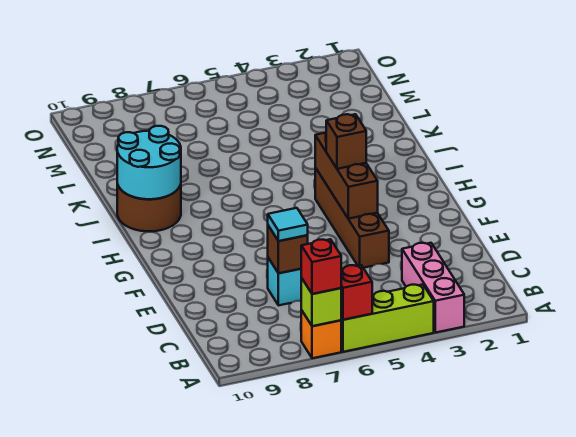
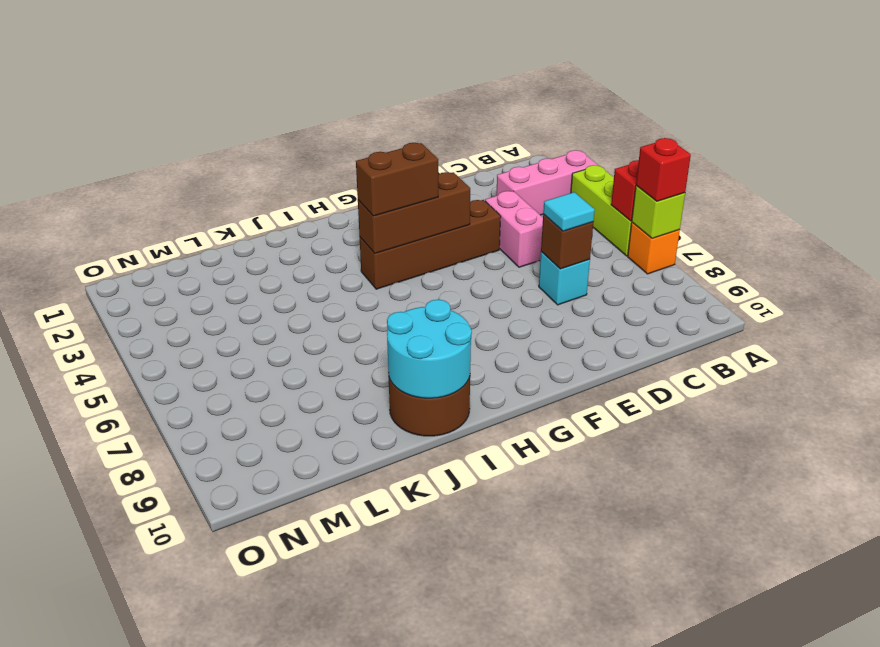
none -> pink brick D4:D5 level 1
brown brick G4 level 3 -> brown brick G4:H4 level 3

